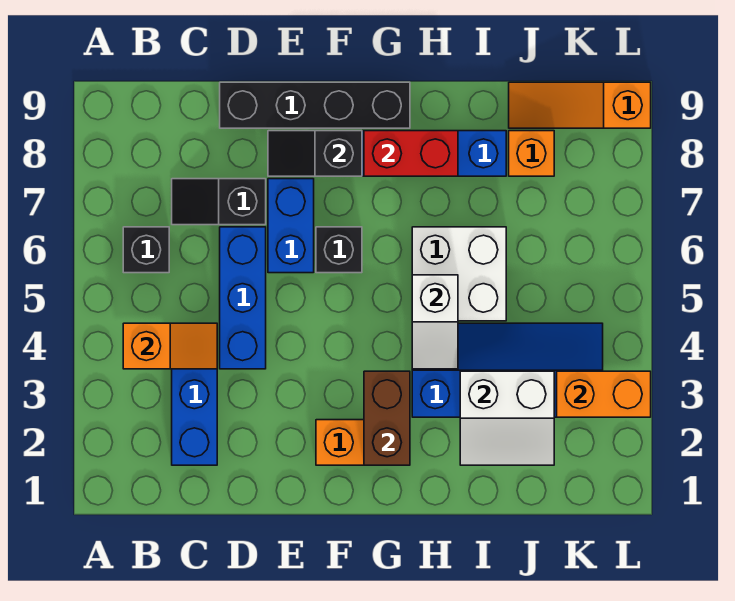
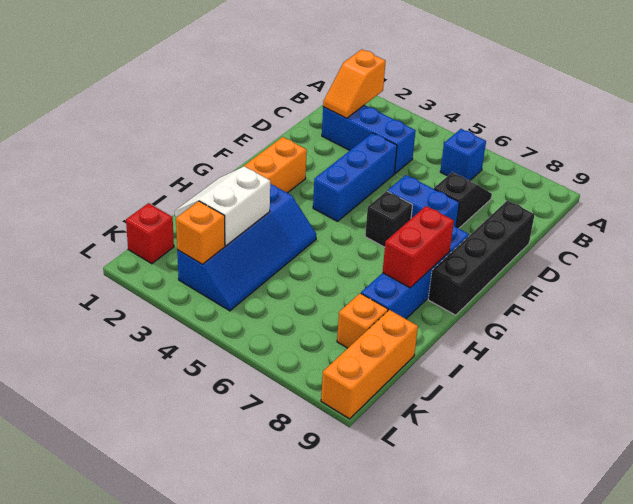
orange slope B4:C4 level 2 top B -> orange slope B2:C2 level 2 top B
black brick B6 level 1 -> blue brick B6 level 1
blue brick D4:D6 level 1 -> blue brick D4:F4 level 1
black slope E8:F8 level 2 top F -> none
brown brick G2:G3 level 2 -> none
white slope H4:H5 level 2 top 5 -> none
white brick H5:I6 level 1 -> none
orange slope J9:L9 level 1 top L -> orange brick J9:L9 level 1
none -> red brick K1 level 1
orange brick K3:L3 level 2 -> orange brick K3 level 2

